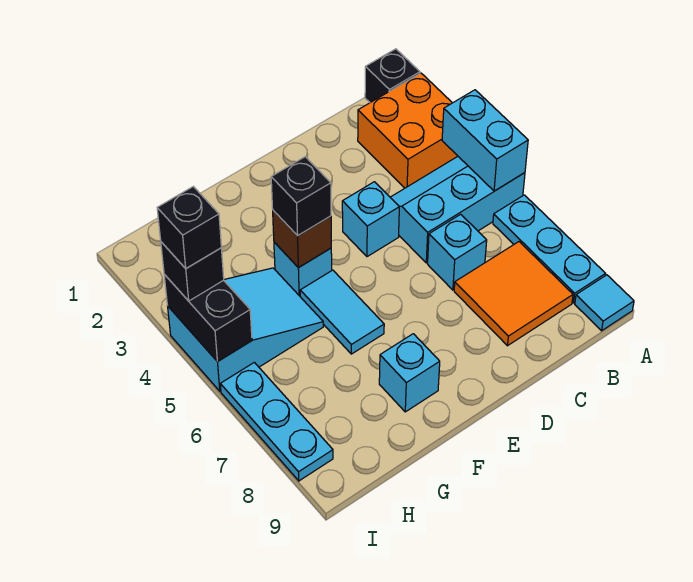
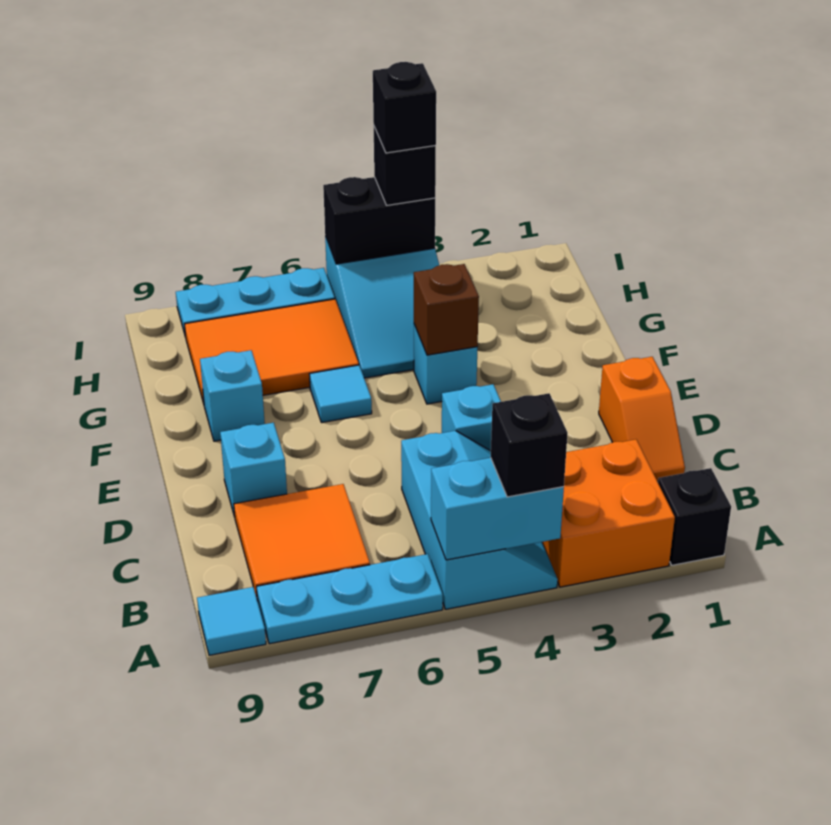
none -> orange slope C1:D1 level 1 top D
cyan brick C6 level 1 -> cyan brick D8 level 1
black brick F4 level 3 -> black brick A4 level 3
cyan tile F5:F6 level 1 -> cyan tile F6 level 1
none -> orange tile G6:H8 level 1

